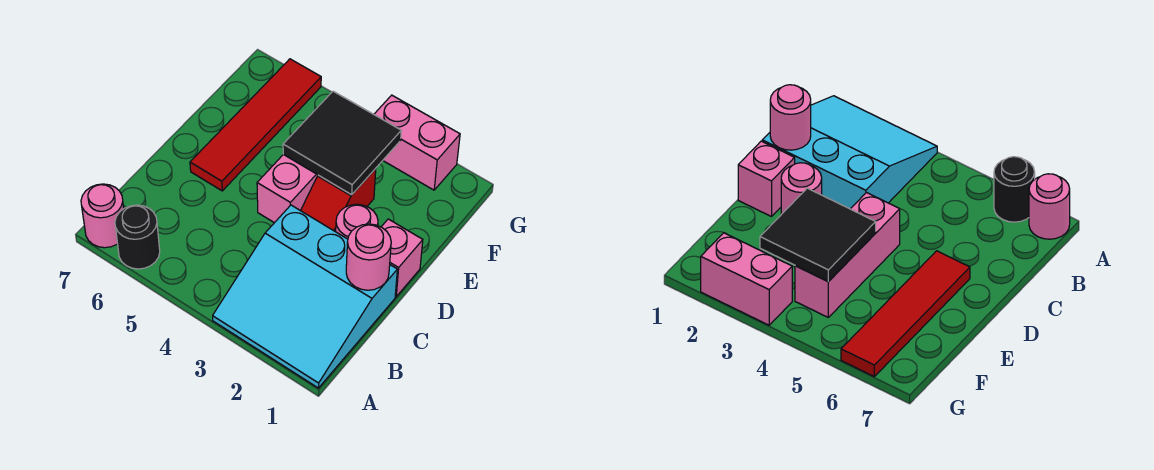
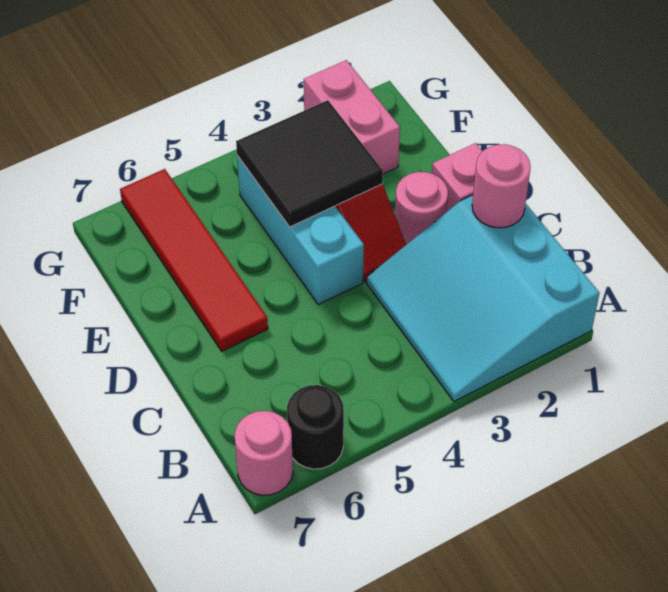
cyan slope A1:C3 level 1 top C -> cyan slope A1:C3 level 1 top 1
pink brick D4:F4 level 1 -> cyan brick D4:F4 level 1
pink brick G2:G3 level 1 -> pink brick F2:G2 level 1

